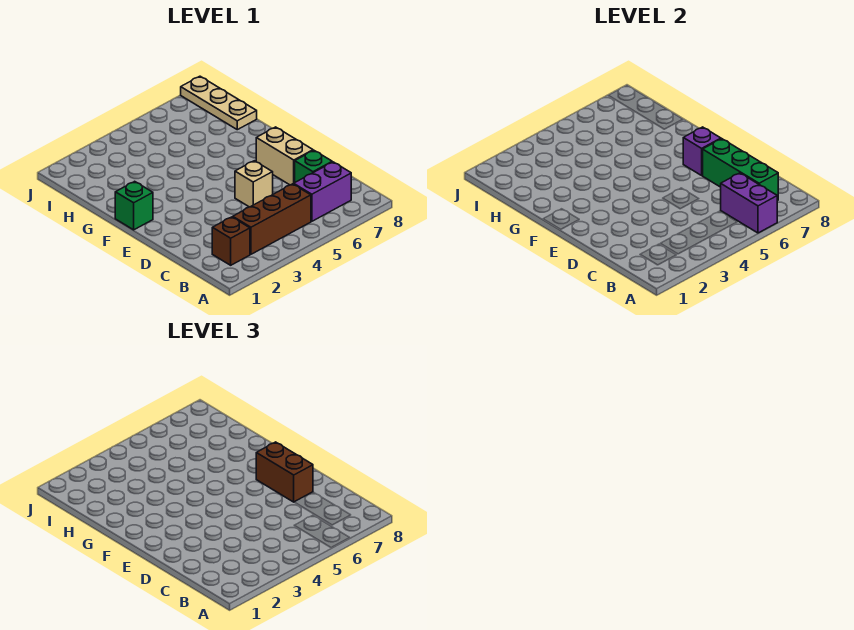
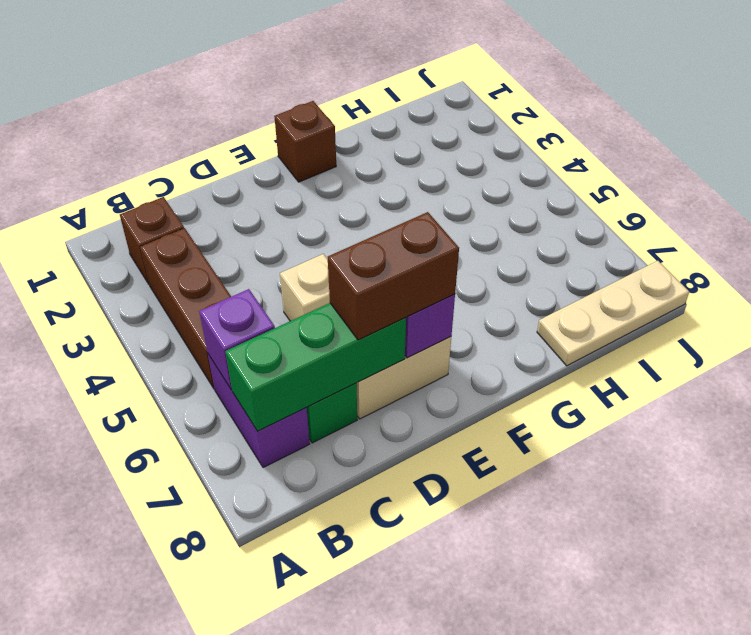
purple brick A6:B6 level 2 -> purple brick B6 level 2
green brick F1 level 1 -> brown brick F1 level 1

